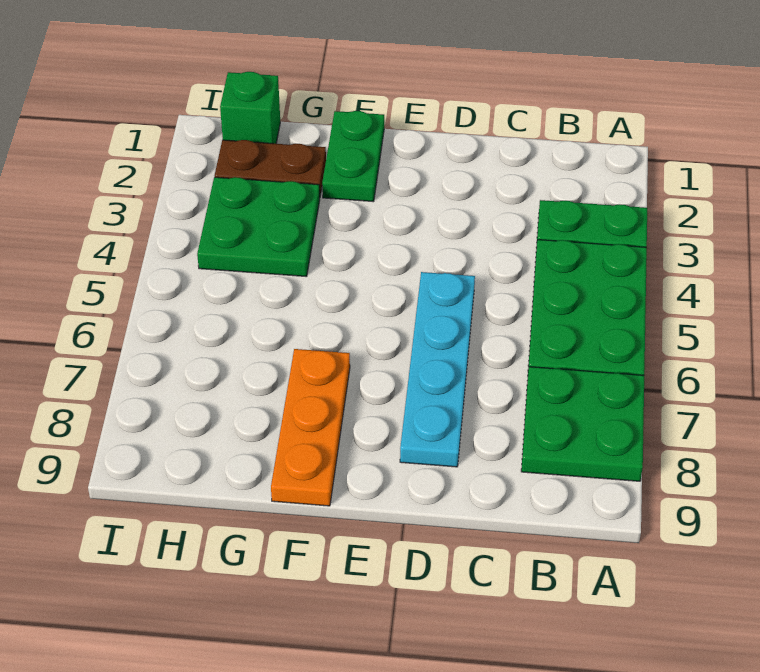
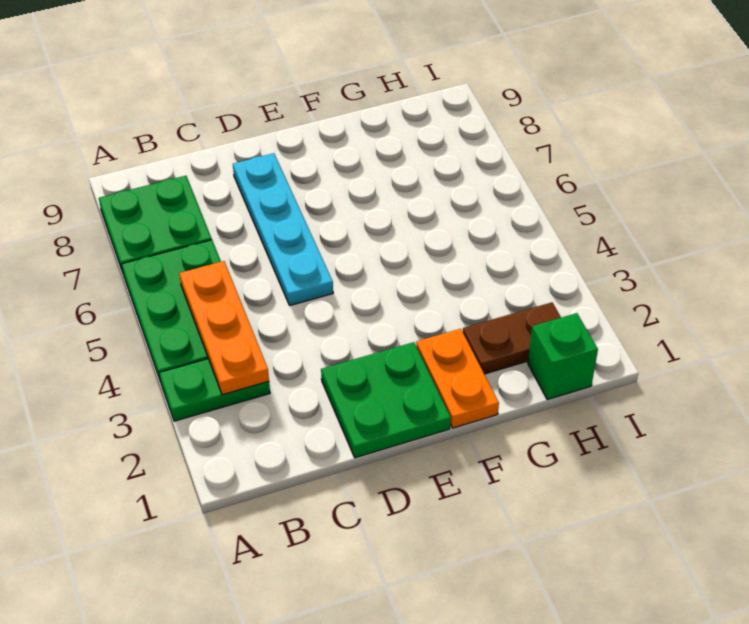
green plate F1:F2 level 1 -> orange plate F1:F2 level 1
orange plate F7:F9 level 1 -> orange plate B3:B5 level 2
green plate G3:H4 level 1 -> green plate D1:E2 level 1

